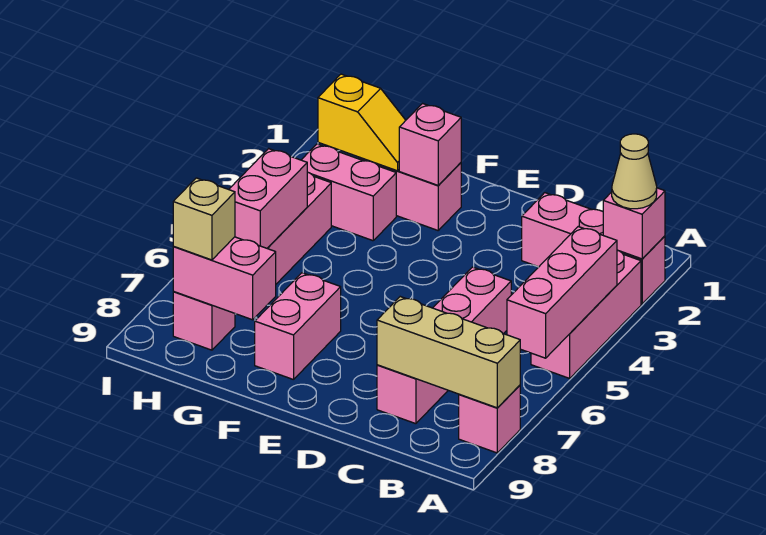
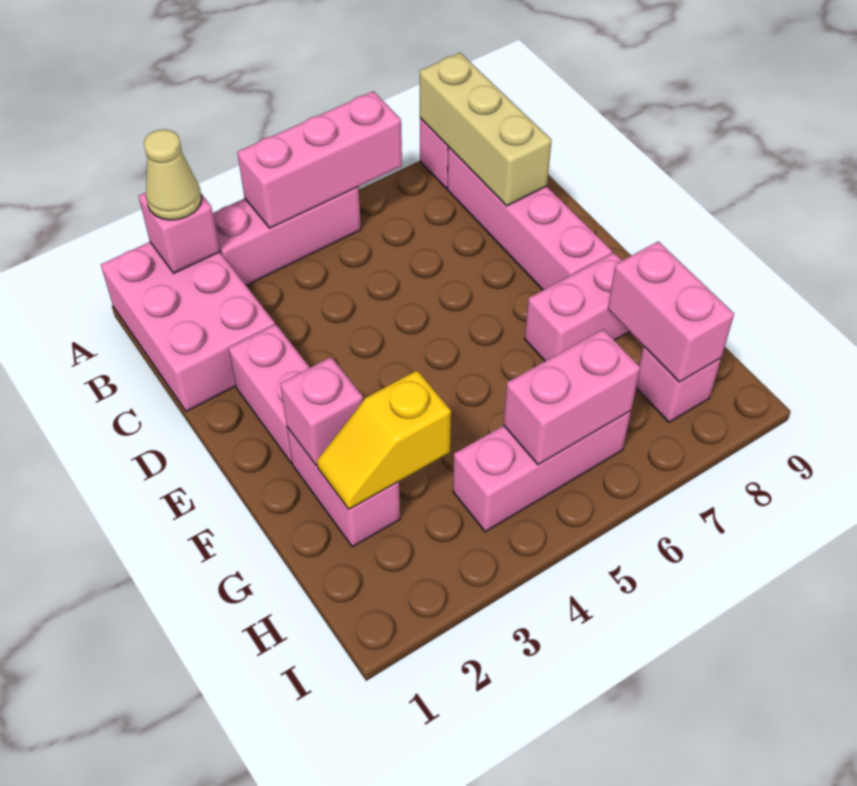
pink brick A2:C2 level 1 -> pink brick A1:C2 level 1
pink brick C5:C8 level 1 -> pink brick B8:E8 level 1
yellow slope G2:H2 level 2 top H -> yellow slope G2:G3 level 2 top 3
pink brick G3:H3 level 1 -> pink brick D2:E2 level 1
tan brick H8 level 3 -> none

